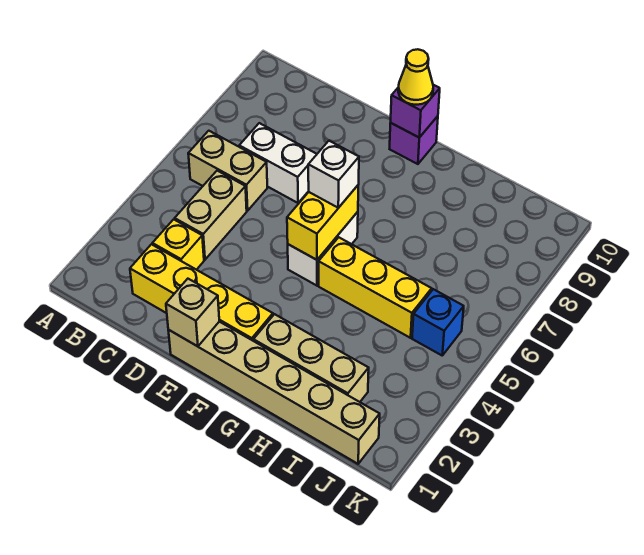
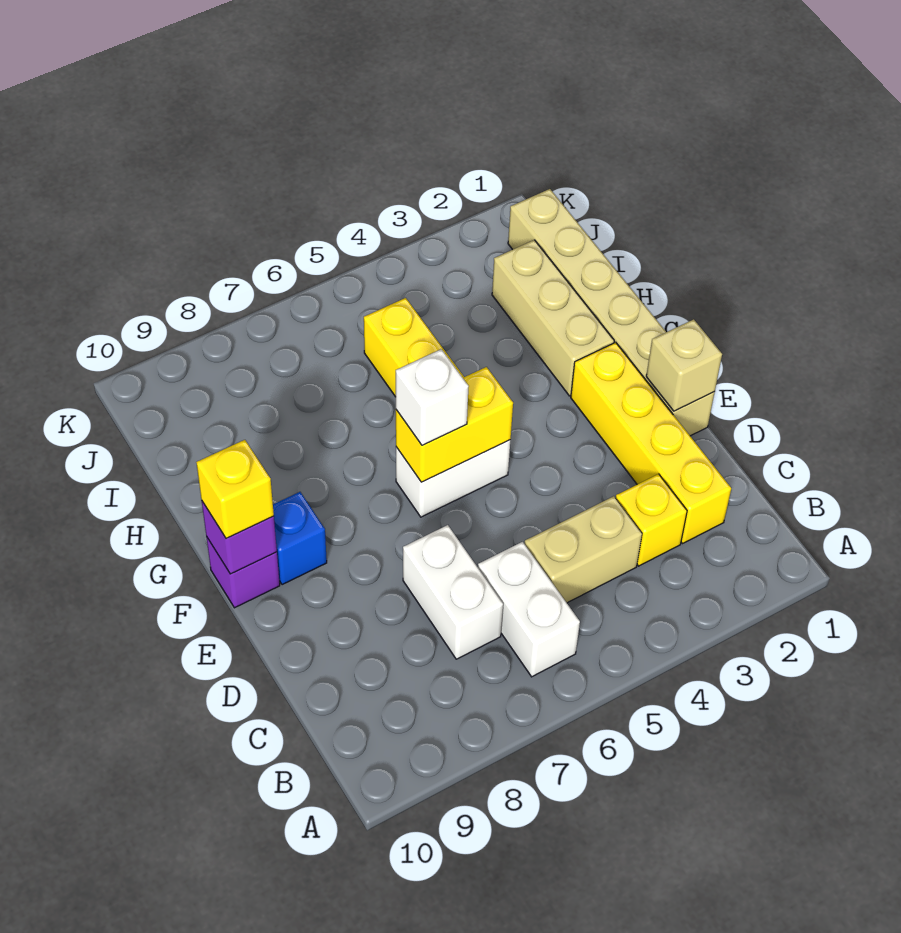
tan brick B6:C6 level 1 -> white brick B6:C6 level 1
yellow cone F10 level 3 -> yellow brick F10 level 3
blue brick J5 level 1 -> blue brick F9 level 1

